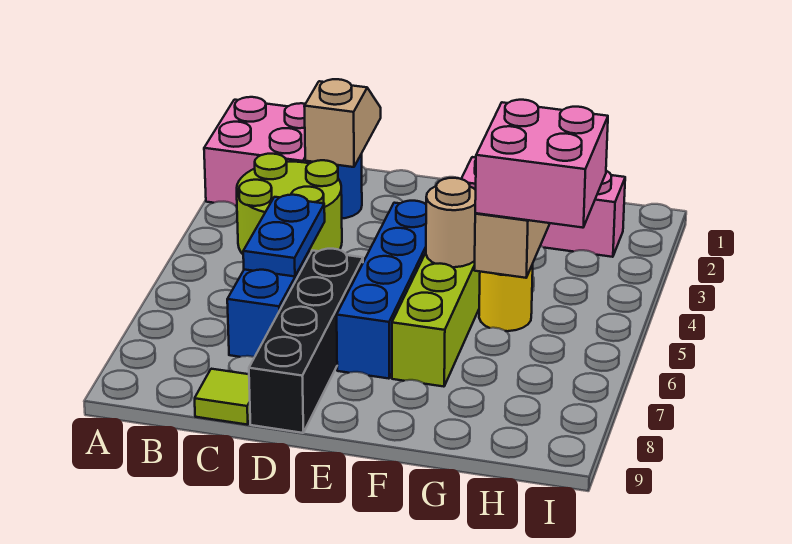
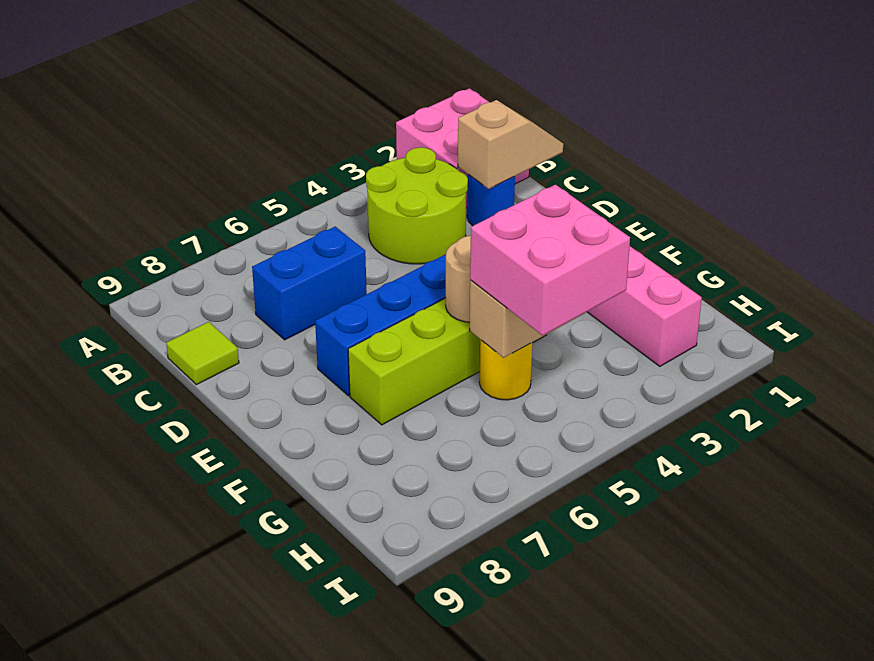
blue plate C5:C6 level 2 -> none
black brick D6:D9 level 1 -> none

